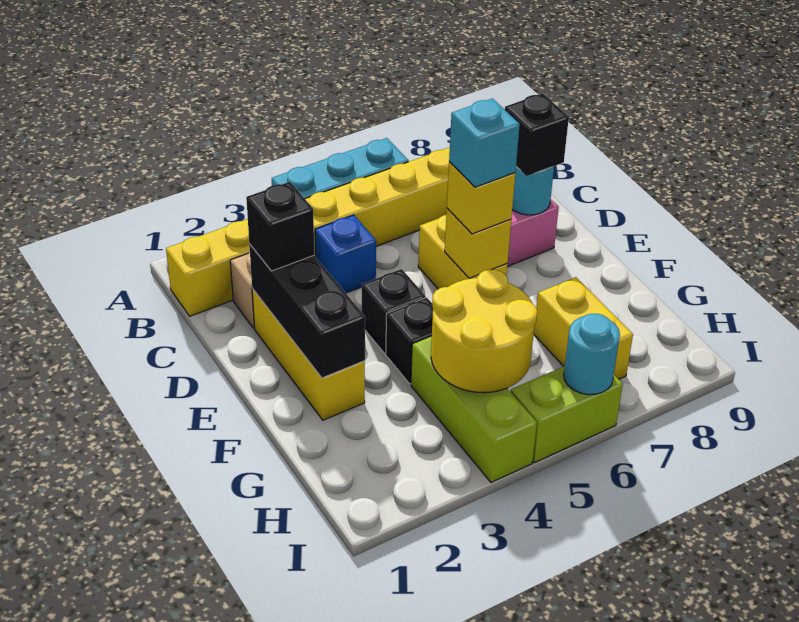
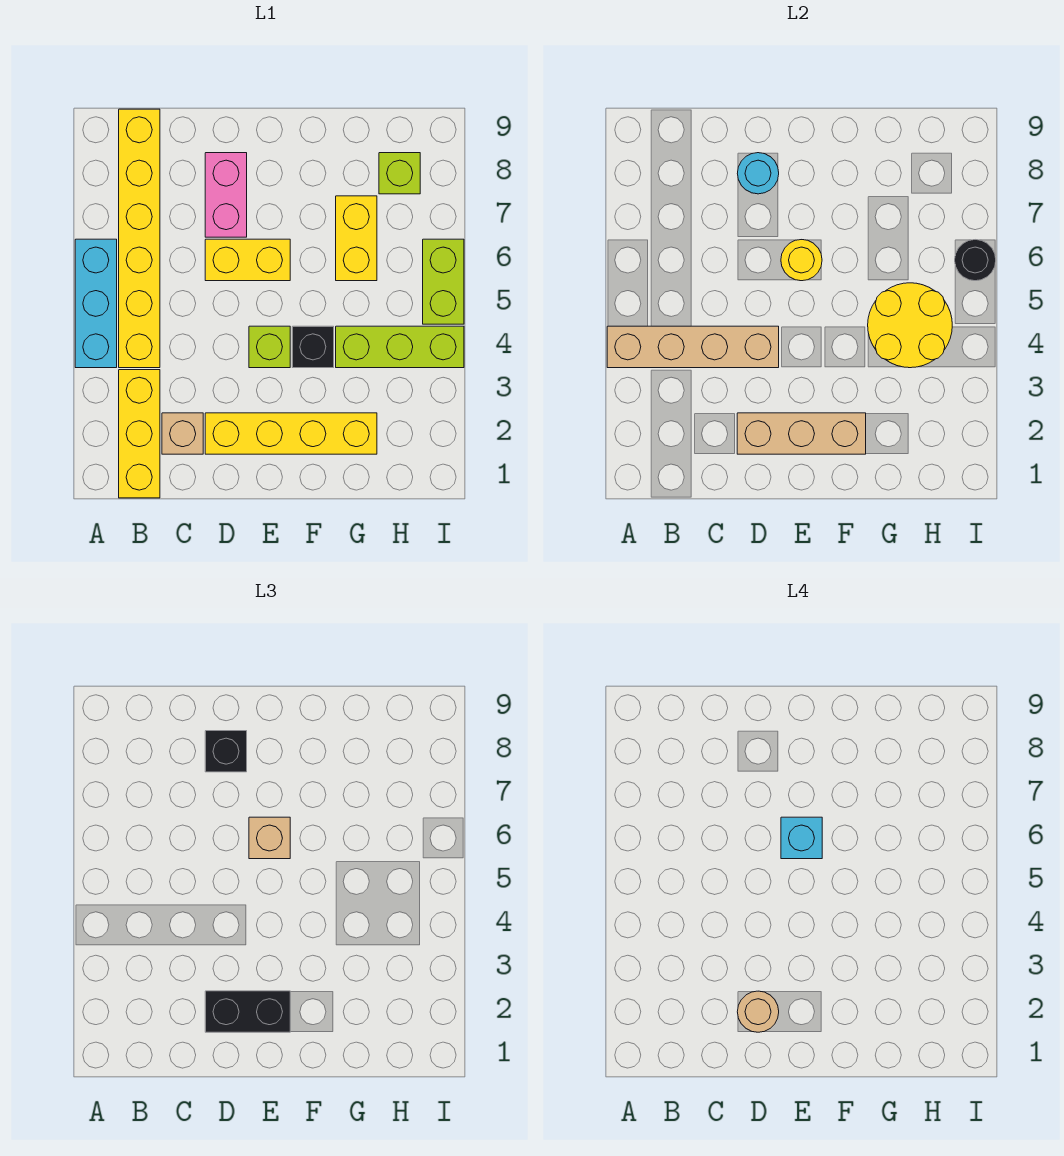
none -> tan brick A4:D4 level 2
blue brick C4 level 1 -> none
yellow brick D2:F2 level 1 -> yellow brick D2:G2 level 1
black brick D2:F2 level 2 -> tan brick D2:F2 level 2
black brick D2 level 3 -> black brick D2:E2 level 3
none -> tan round brick D2 level 4
black brick E4 level 1 -> lime brick E4 level 1
yellow brick E6 level 2 -> yellow round brick E6 level 2
yellow brick E6 level 3 -> tan brick E6 level 3
yellow brick G7:H7 level 1 -> yellow brick G6:G7 level 1
none -> lime brick H8 level 1
cyan round brick I6 level 2 -> black round brick I6 level 2

